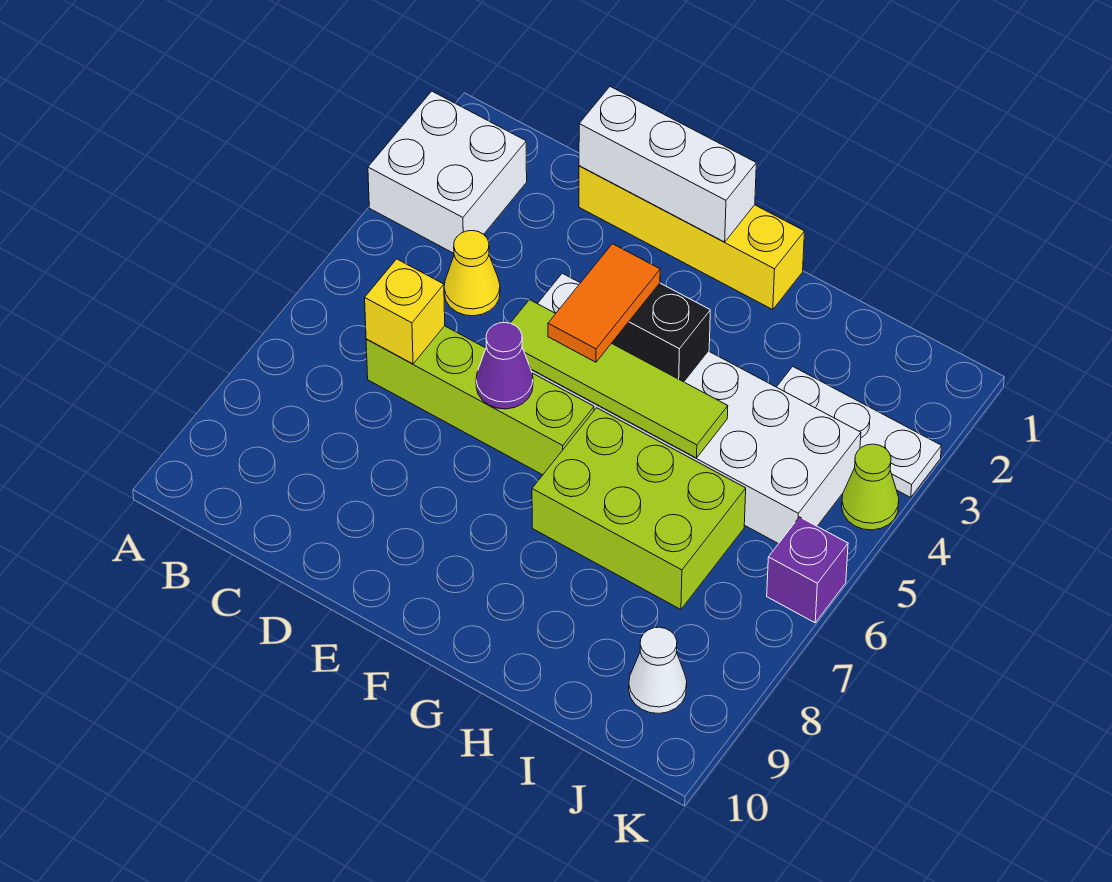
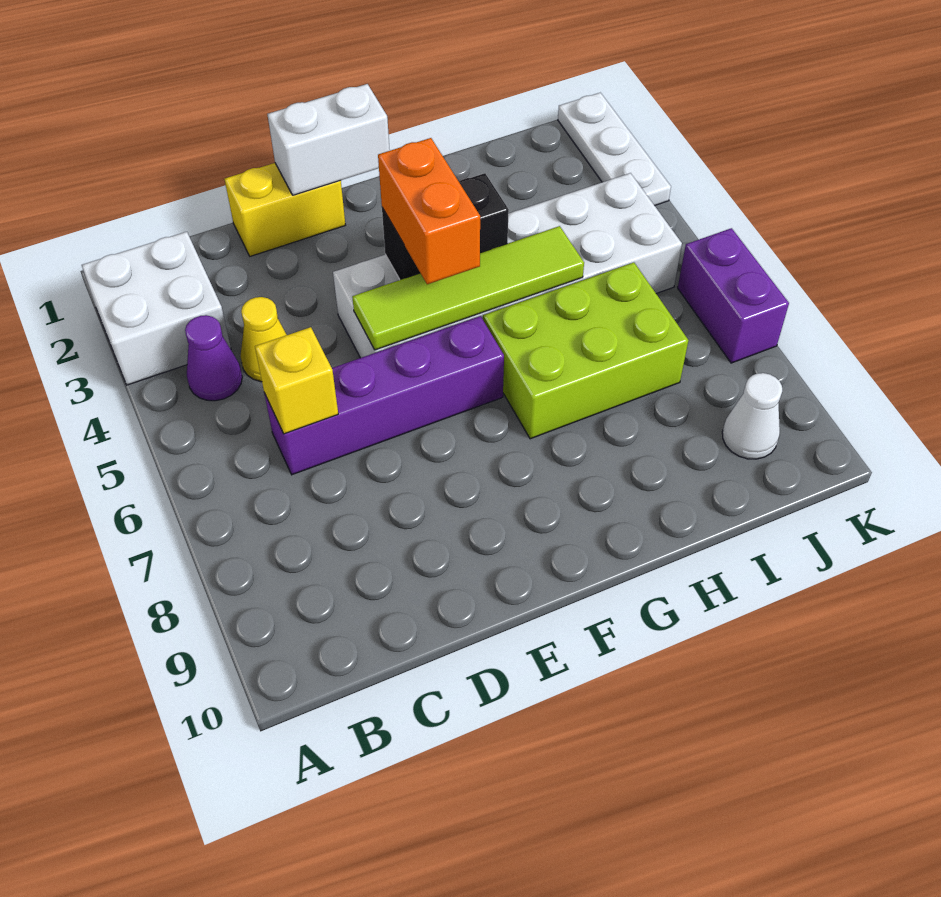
lime brick C6:F6 level 1 -> purple brick C6:F6 level 1
yellow brick D1:G1 level 1 -> yellow brick D1:E1 level 1
white brick D1:F1 level 2 -> white brick E1:F1 level 2
purple cone E6 level 2 -> purple cone B4 level 1
orange tile F4:F5 level 3 -> orange brick F4:F5 level 3
white plate I3:K3 level 1 -> white plate K1:K3 level 1
lime cone K4 level 1 -> none
purple brick K6 level 1 -> purple brick K6:K7 level 1

